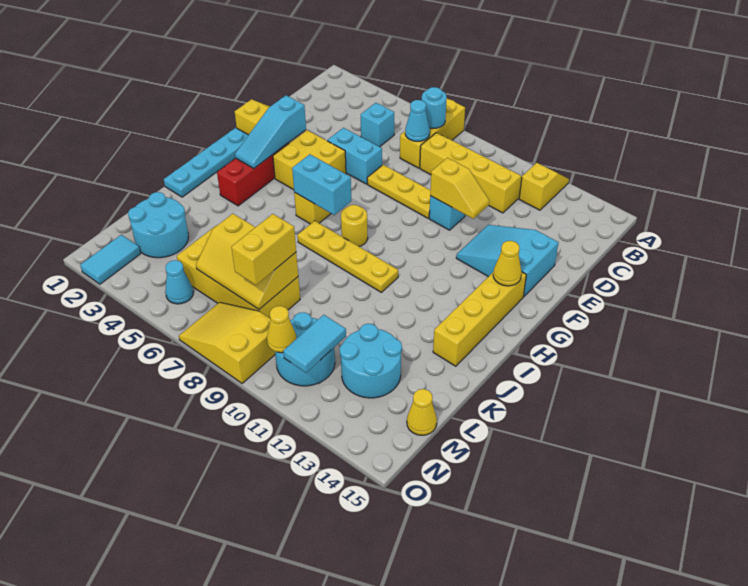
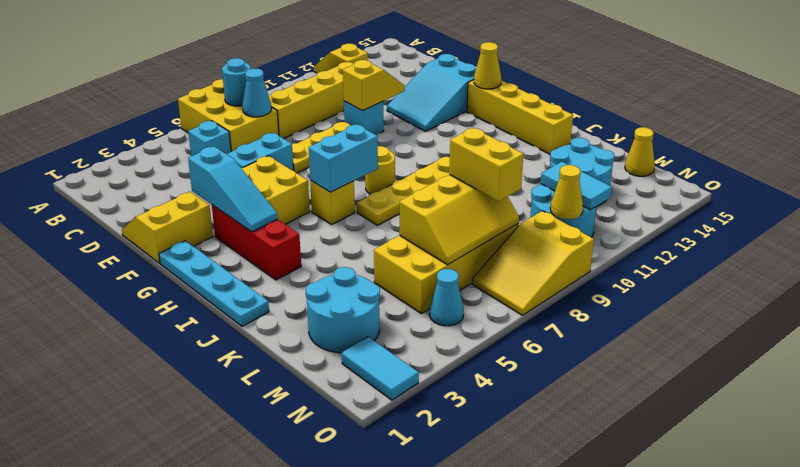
yellow brick A7:C7 level 1 -> yellow brick A6:C7 level 1

